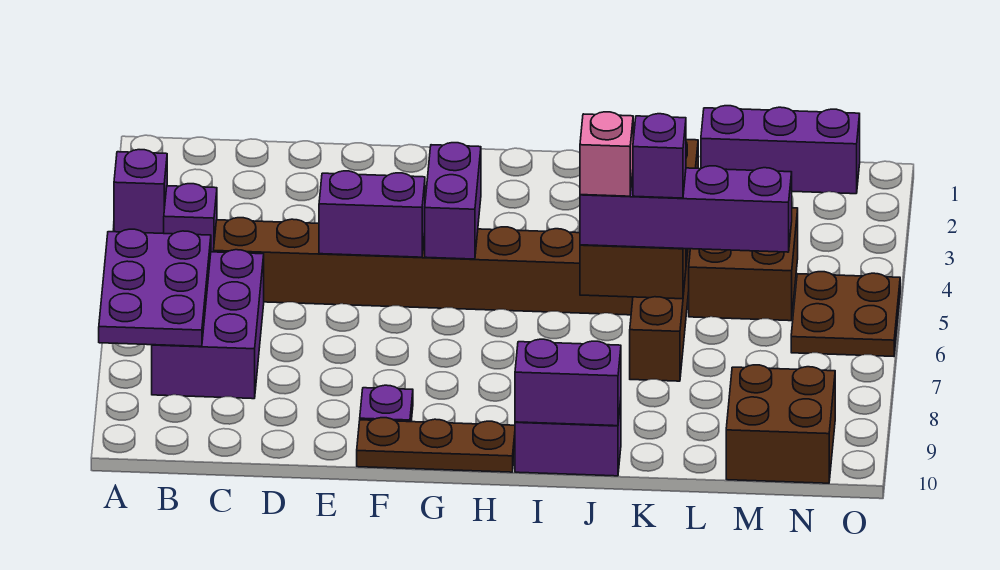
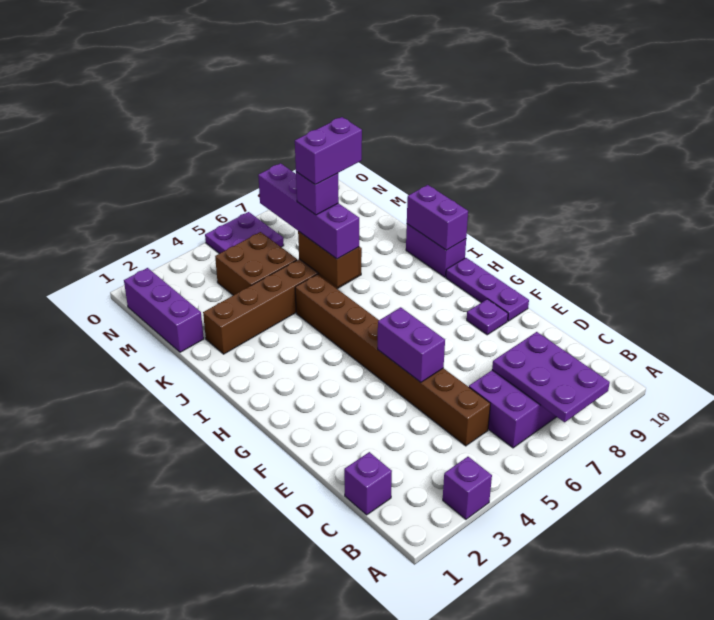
purple plate A6:B8 level 2 -> purple plate A7:C8 level 2
purple brick B4 level 1 -> purple brick C1 level 1
brown plate F10:H10 level 1 -> purple plate F10:H10 level 1
purple brick G4:G5 level 2 -> purple brick K6:K7 level 5
pink brick J6 level 4 -> none
brown brick M9:N10 level 1 -> none
brown plate N5:O6 level 1 -> purple plate N5:O6 level 1

